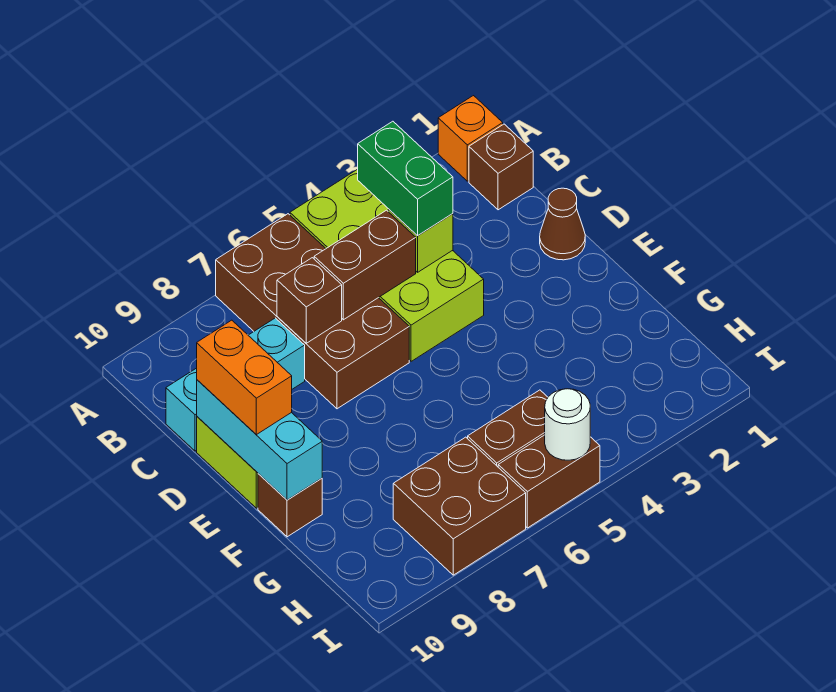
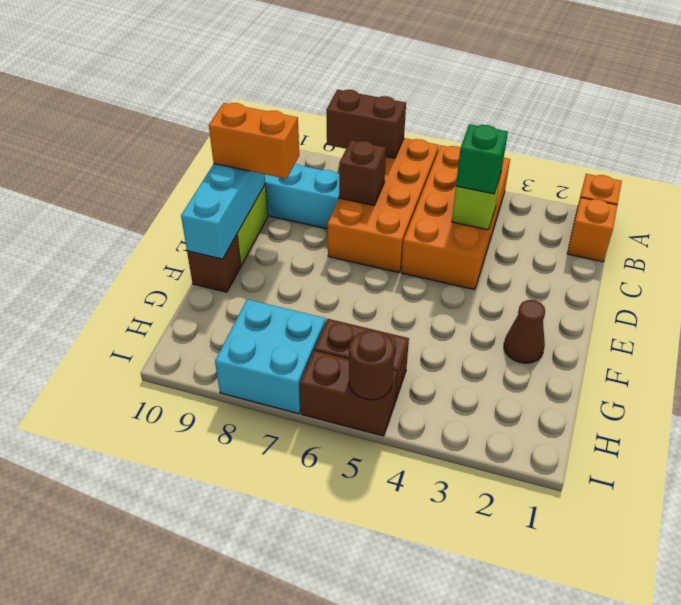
lime brick A4:D5 level 1 -> orange brick A4:D5 level 1
brown brick A6:D7 level 1 -> orange brick A6:D7 level 1
brown brick B1 level 1 -> orange brick B1 level 1
green brick B4:C4 level 3 -> green brick C4 level 3
brown brick C5:C6 level 2 -> brown brick A7:A8 level 2
brown cone D1 level 1 -> brown cone F2 level 1
orange brick D10:E10 level 3 -> orange brick D9:D10 level 3
brown brick H7:I8 level 1 -> cyan brick H7:I8 level 1
white round brick I5 level 2 -> brown round brick I5 level 2

